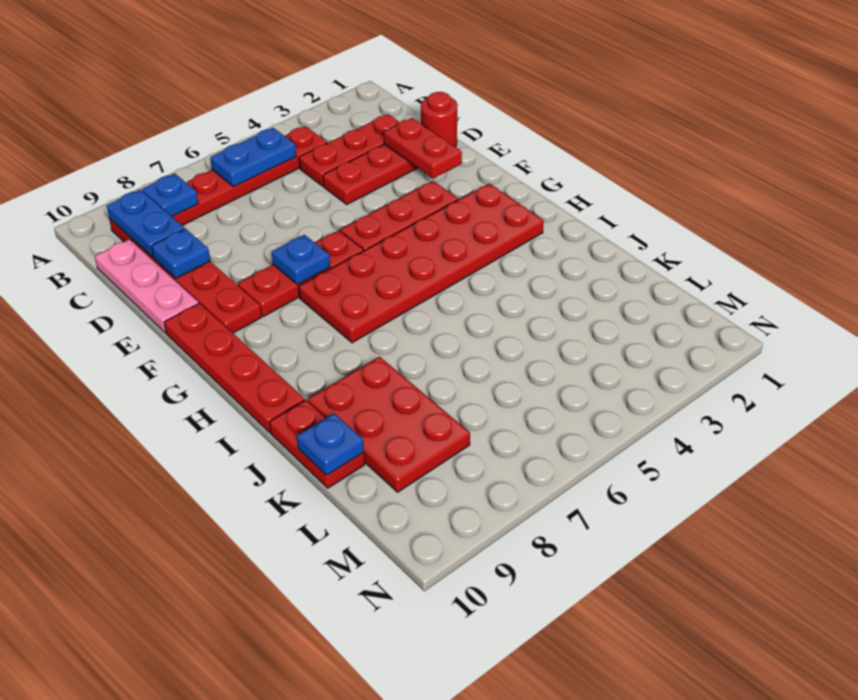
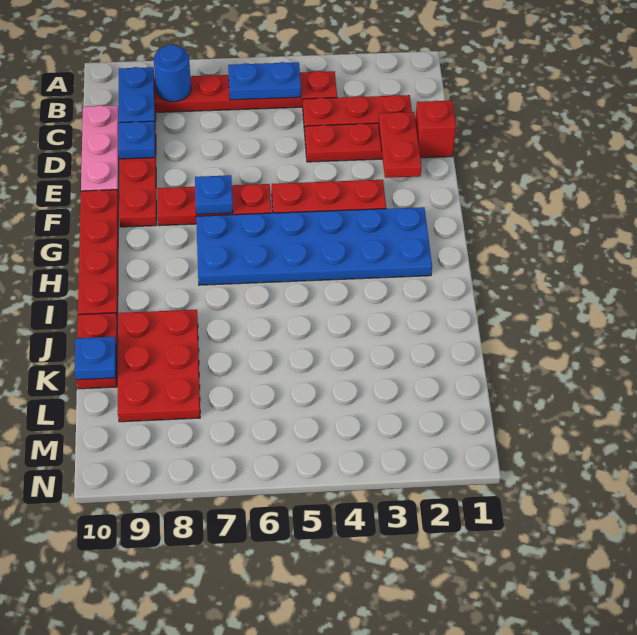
blue plate B8 level 2 -> blue round brick B8 level 2
red round brick D1 level 1 -> red brick D1 level 1
red plate G2:H7 level 1 -> blue plate G2:H7 level 1

